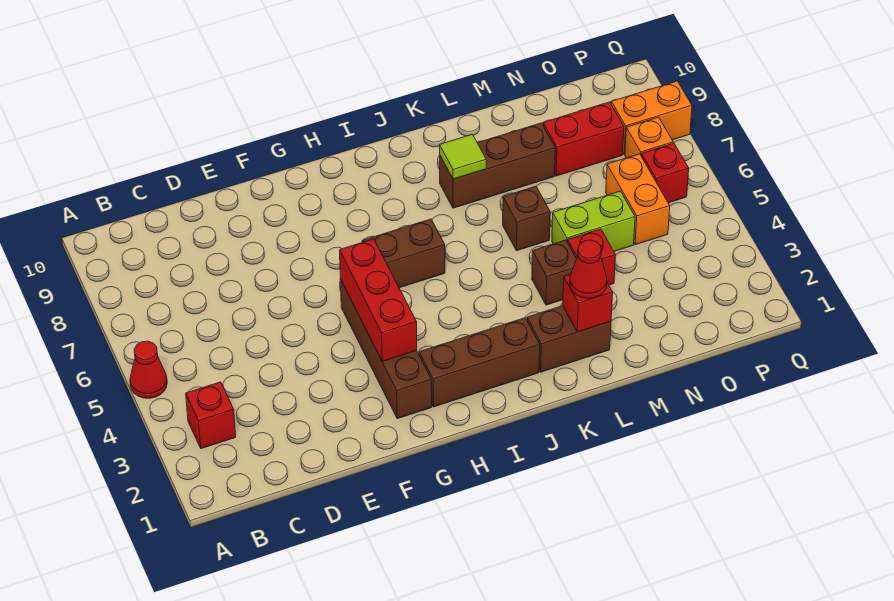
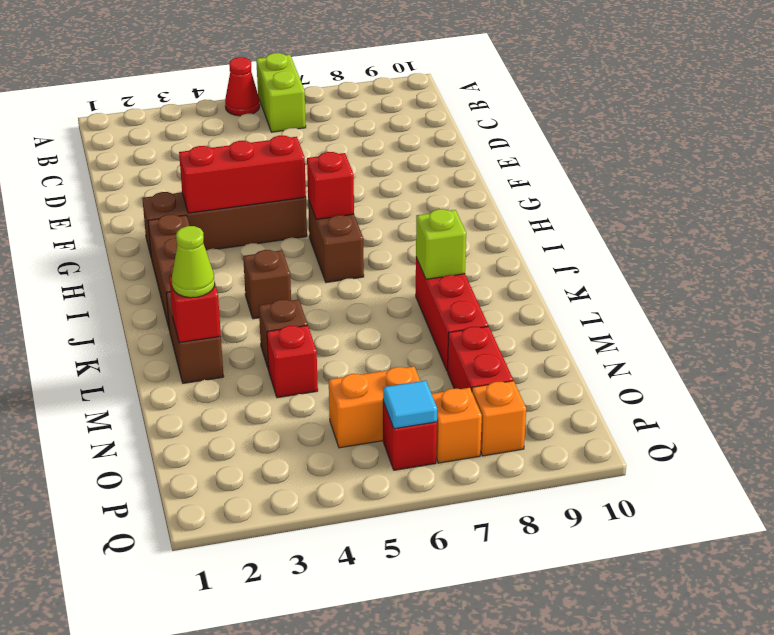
red brick B3 level 1 -> red brick H6 level 2
brown brick K8:M8 level 1 -> red brick K8:M8 level 1
lime tile K8 level 2 -> lime brick K8 level 2
red cone L2 level 3 -> lime cone L2 level 3
brown brick L6 level 1 -> brown brick J4 level 1
lime brick M5:N5 level 1 -> lime brick A6:B6 level 1
none -> cyan tile P6 level 2
orange brick P8:Q8 level 1 -> orange brick P8 level 1

